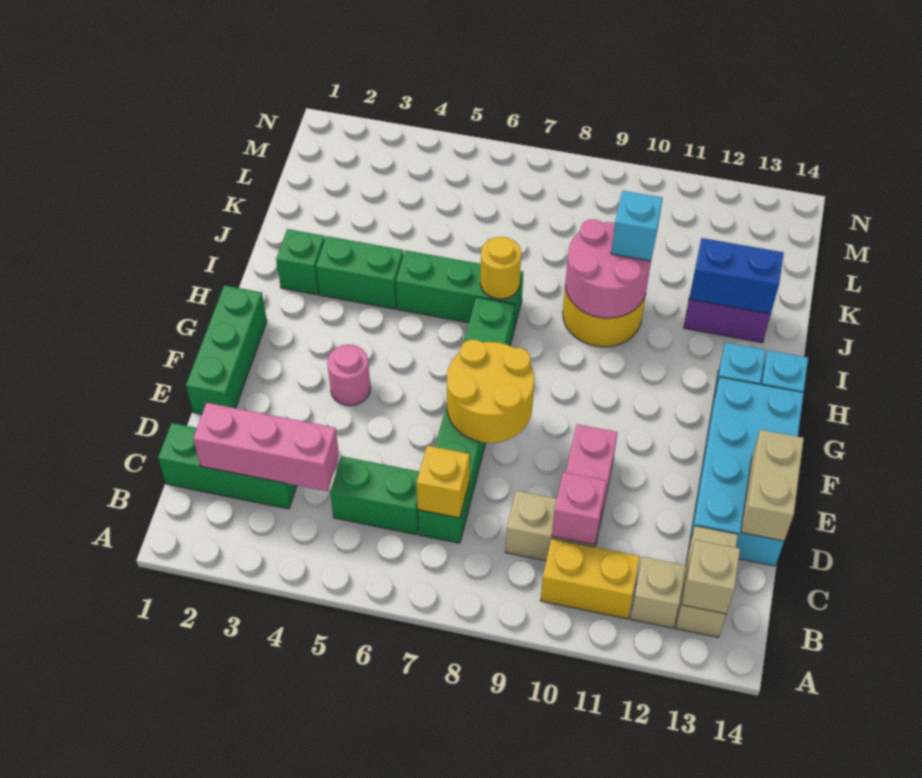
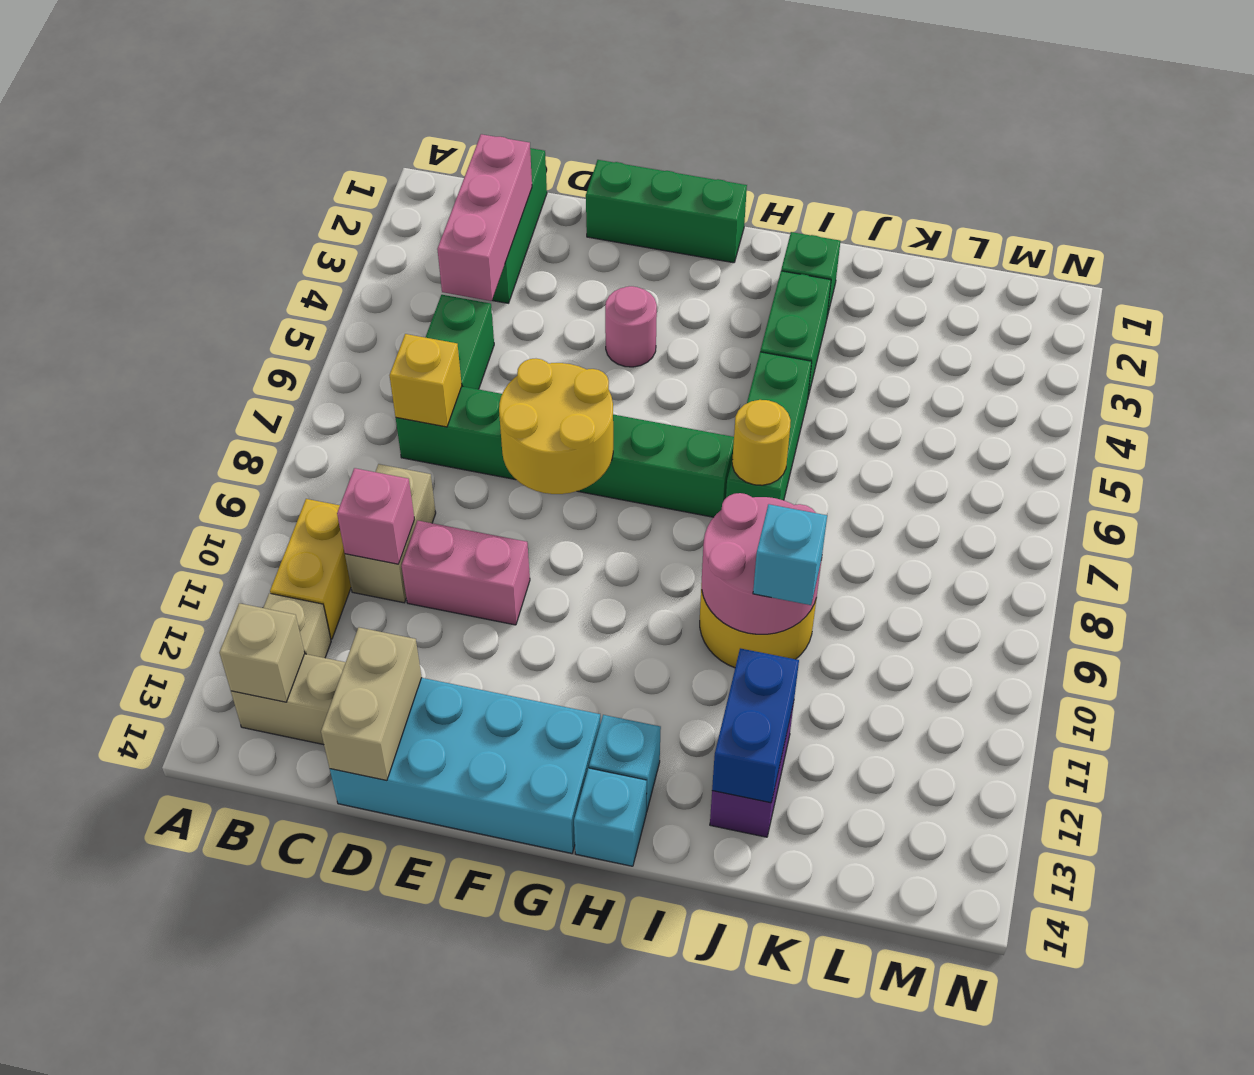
tan brick D14:E14 level 2 -> tan brick D13:D14 level 2

